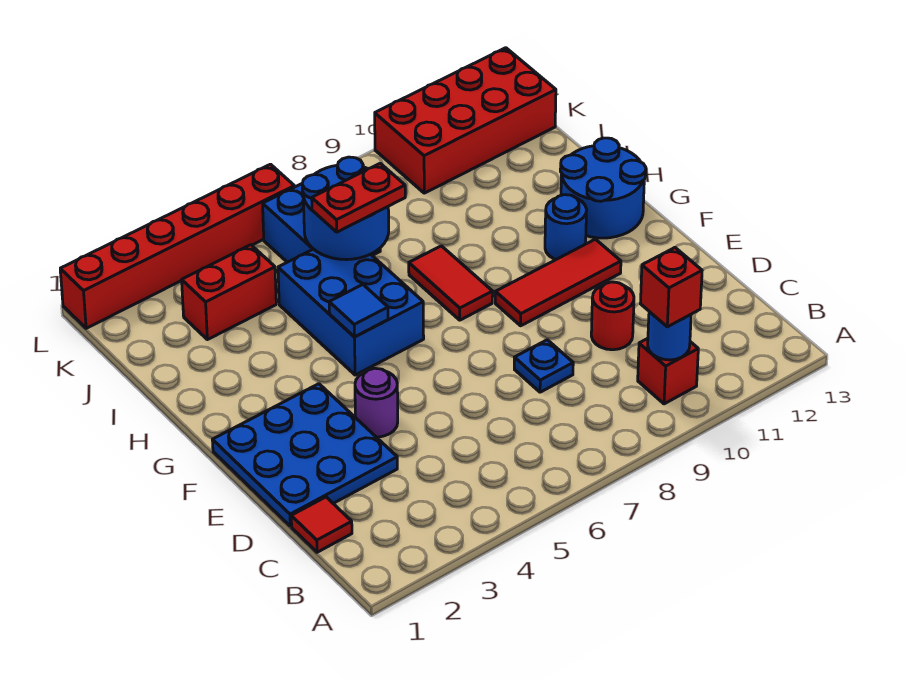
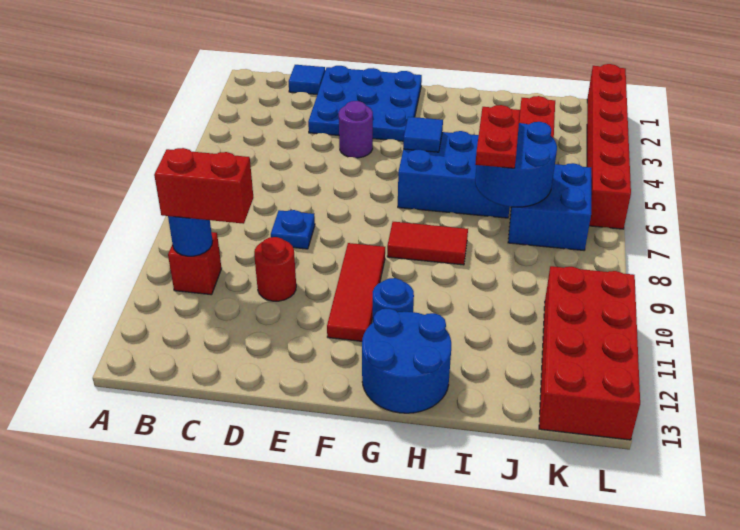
red brick B10 level 3 -> red brick B10:C10 level 3
red tile C1 level 1 -> blue tile C1 level 1

